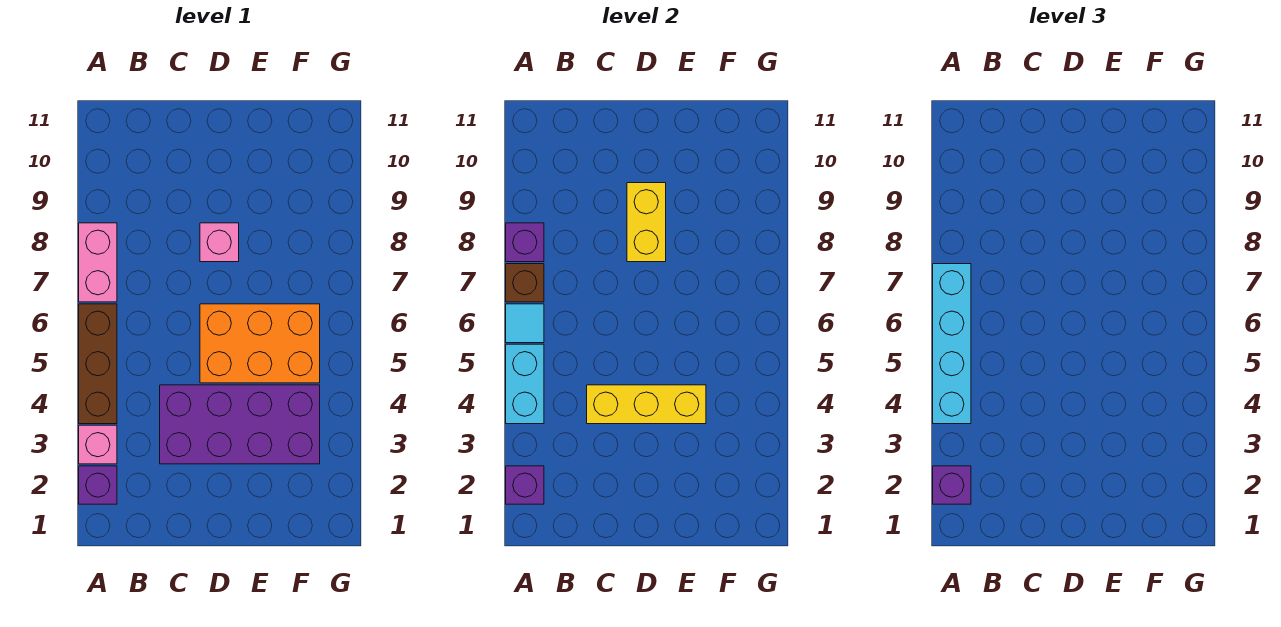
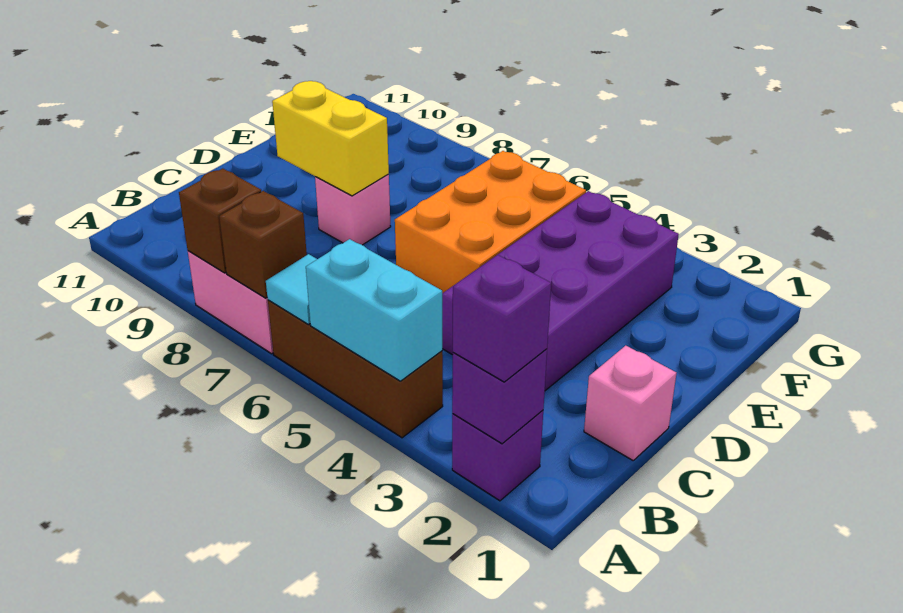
pink brick A3 level 1 -> pink brick C1 level 1
cyan brick A4:A7 level 3 -> none
purple brick A8 level 2 -> brown brick A8 level 2
yellow brick C4:E4 level 2 -> none

